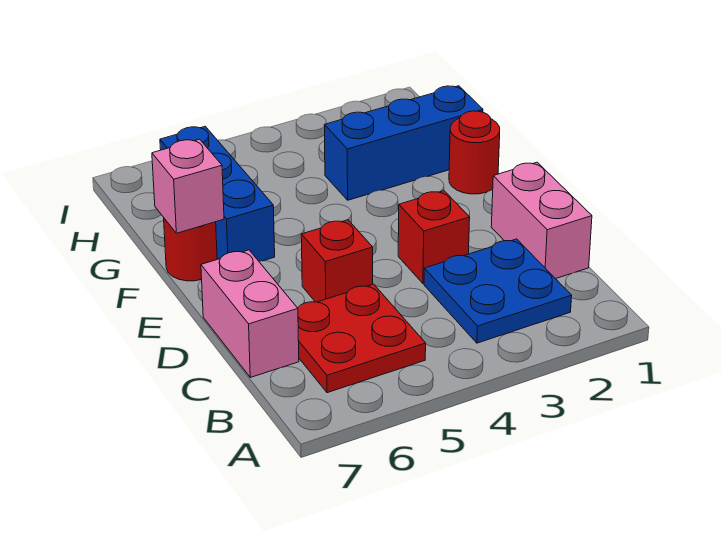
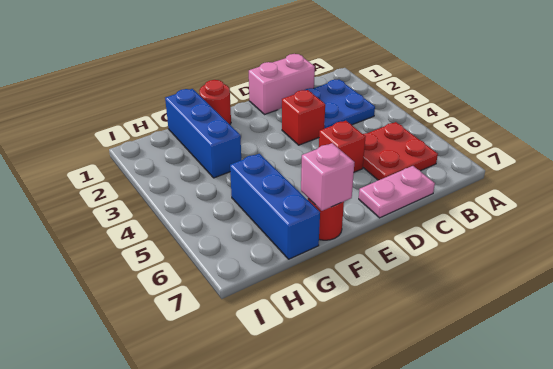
pink brick C7:D7 level 1 -> pink plate C7:D7 level 1
blue brick F6:H6 level 1 -> blue brick G5:G7 level 1

